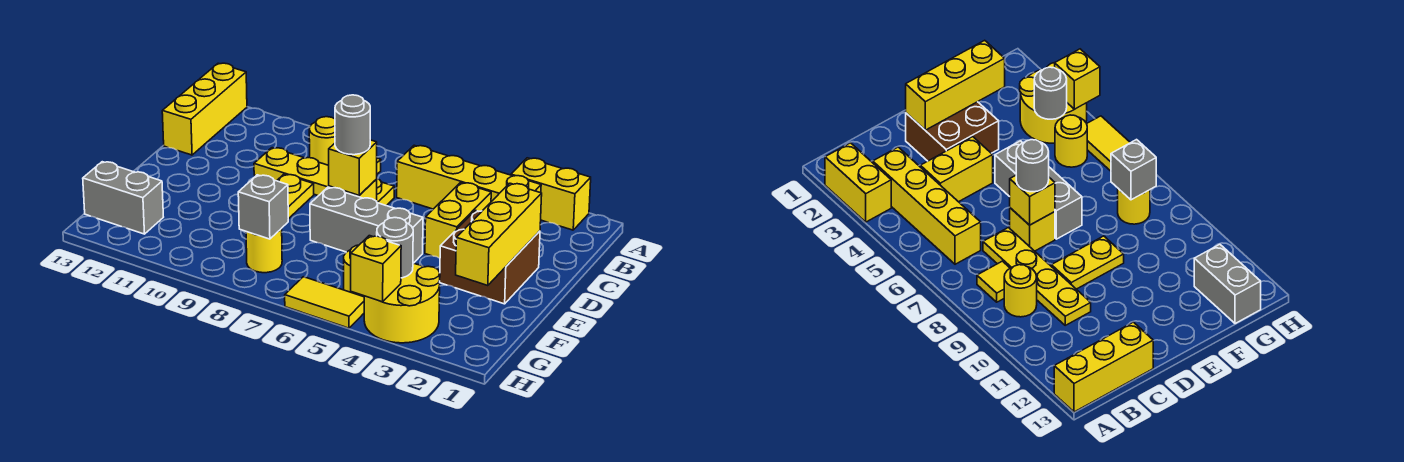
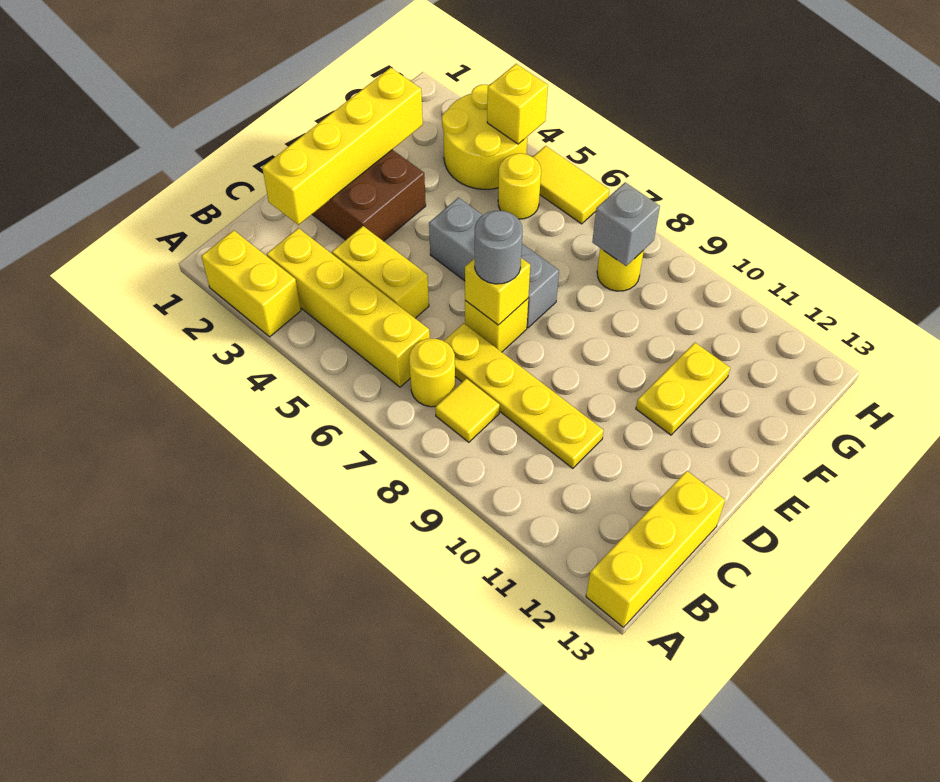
yellow round brick B9 level 1 -> yellow round brick B7 level 1
yellow brick C4:D4 level 1 -> yellow brick C4:C5 level 1
yellow brick D2:F2 level 2 -> yellow brick C2:F2 level 2
yellow plate D9:E9 level 1 -> yellow plate E11:F11 level 1
grey round brick G4 level 2 -> none
grey brick G12:G13 level 1 -> none

